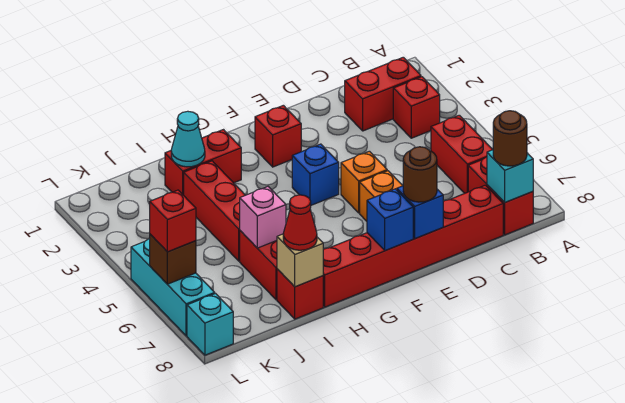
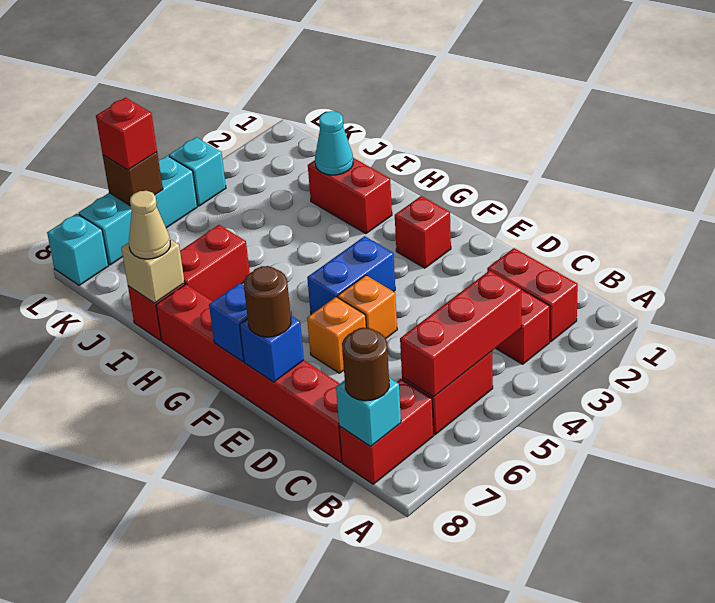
blue brick F4 level 1 -> blue brick F4:F5 level 1
red brick I3:I5 level 1 -> red brick B4:B6 level 2
pink brick I6 level 2 -> none
red cone I8 level 3 -> tan cone I8 level 3
none -> cyan brick L4 level 1

